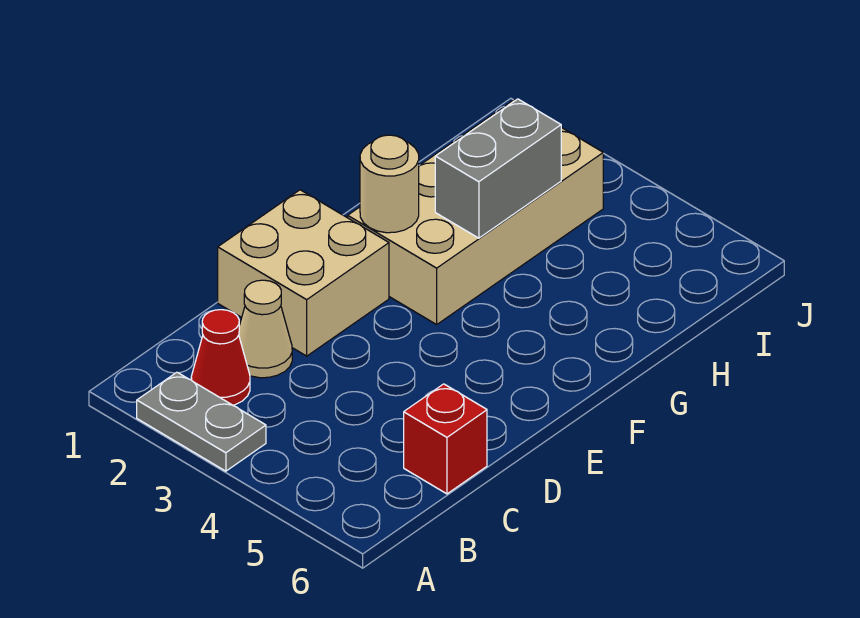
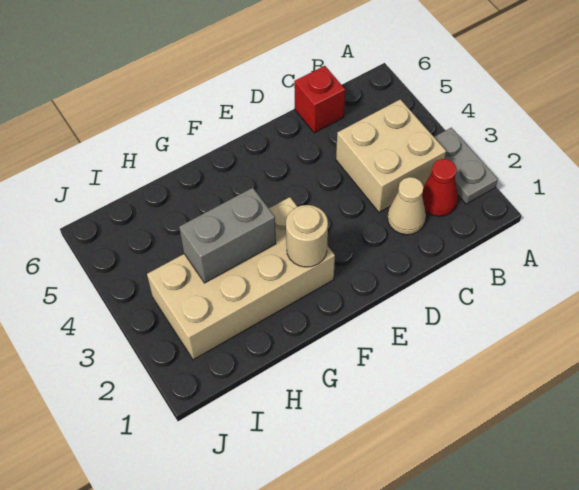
tan brick D1:E2 level 1 -> tan brick B3:C4 level 1

